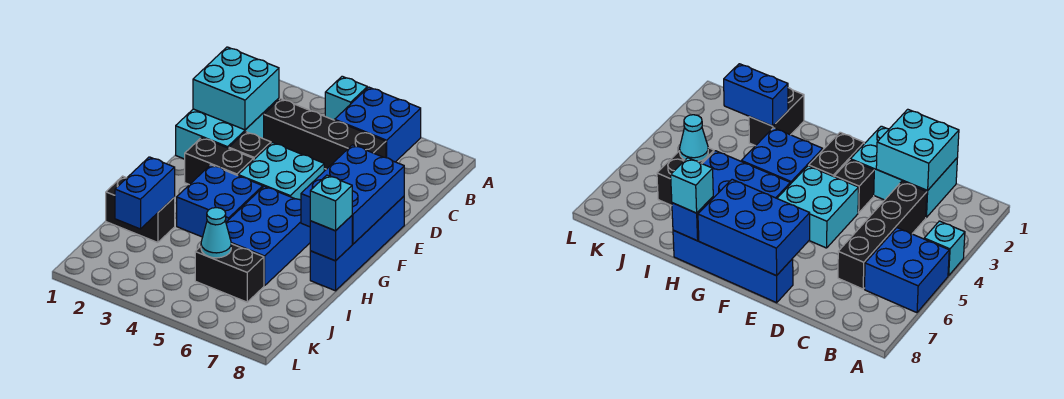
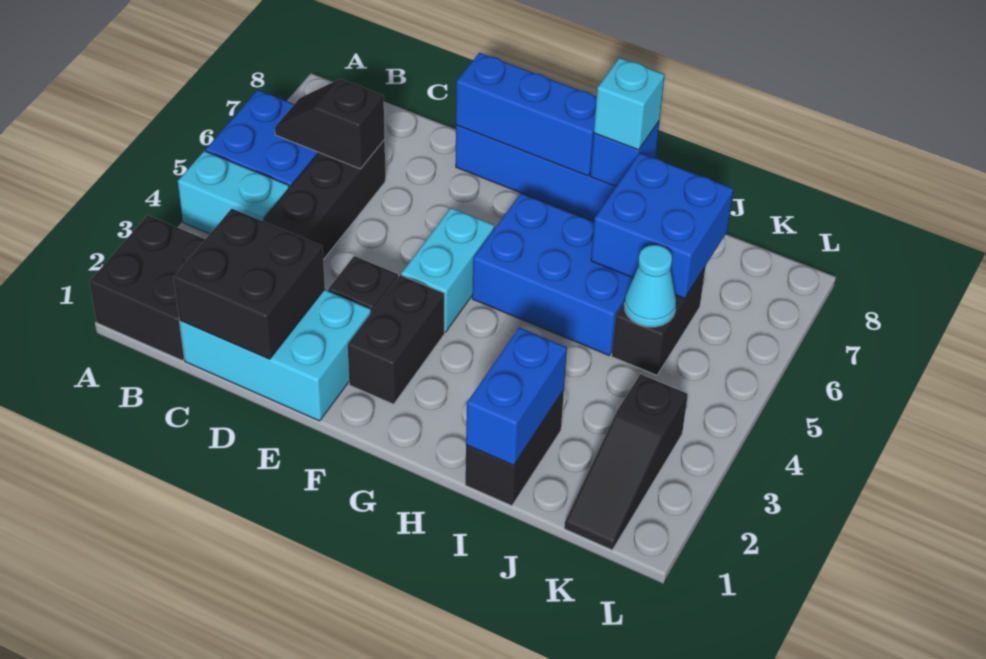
none -> black brick A1:B2 level 1
cyan brick A4 level 1 -> cyan brick A4:B4 level 1
none -> black slope B6:C6 level 2 top C
cyan brick C1:D2 level 2 -> black brick C1:D2 level 2
cyan brick E4:F5 level 1 -> cyan brick F4:F5 level 1
blue brick E7:G8 level 2 -> blue brick E8:G8 level 2
blue brick G3:H4 level 1 -> blue brick I6:J7 level 2
blue brick I2:J2 level 2 -> blue brick I1:I2 level 2
none -> black slope K1:K3 level 1 top 3

